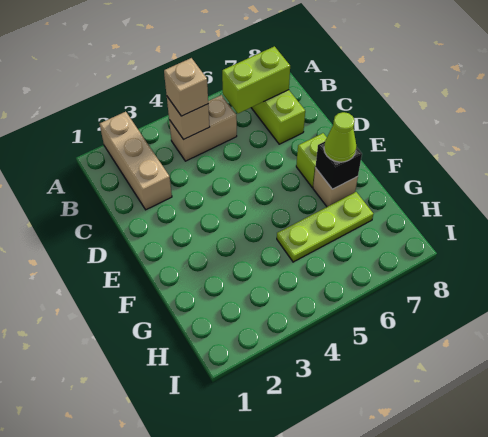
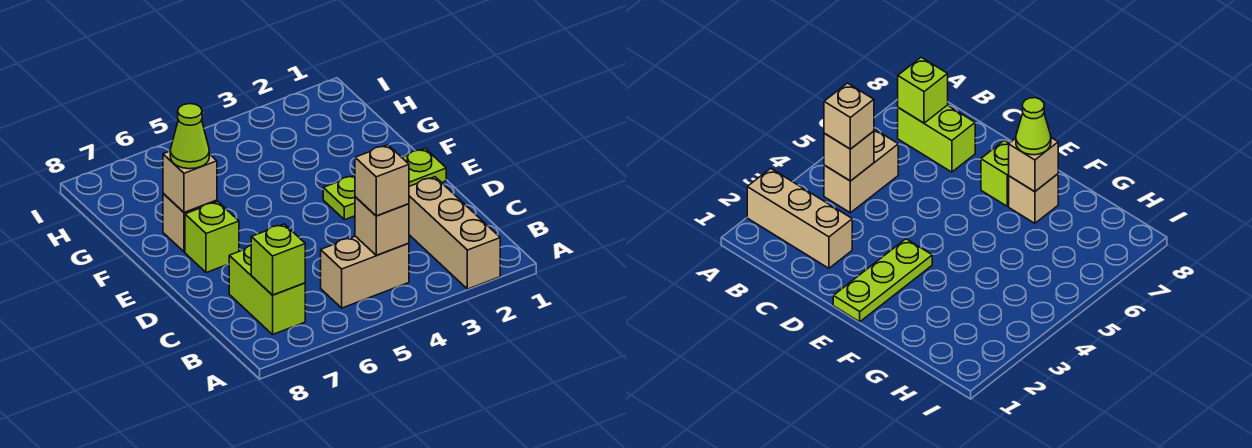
lime brick B6:B7 level 2 -> lime brick B7 level 2
black brick F7 level 2 -> tan brick F7 level 2
lime plate G5:G7 level 1 -> lime plate E1:E3 level 1

